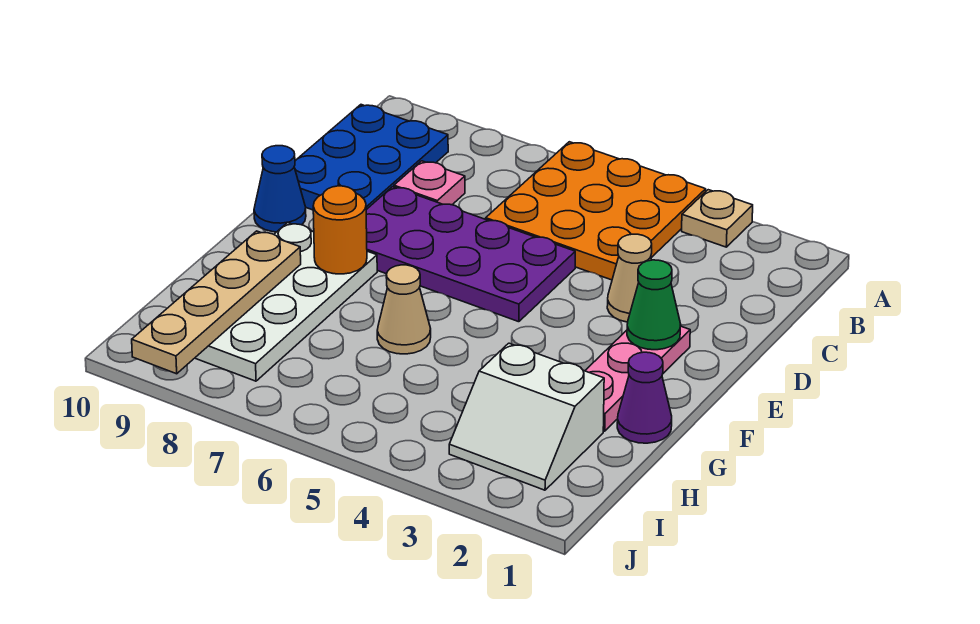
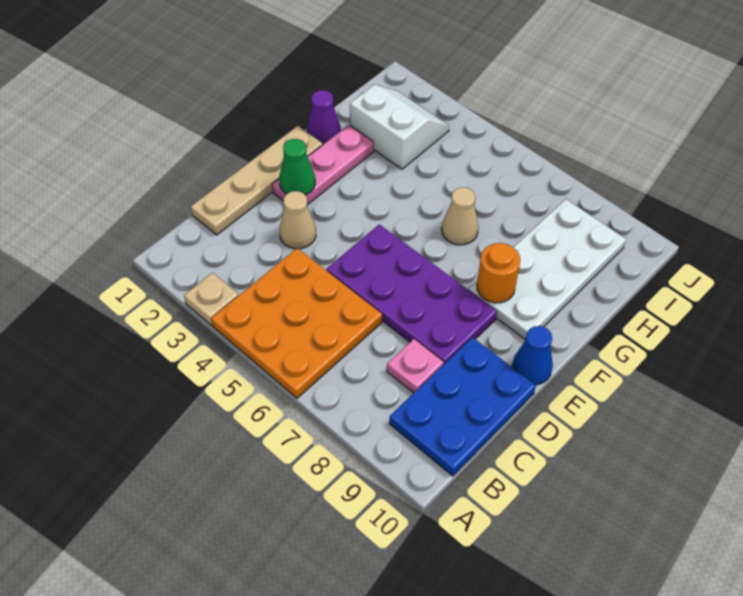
tan plate G9:J9 level 2 -> tan plate C1:F1 level 1

